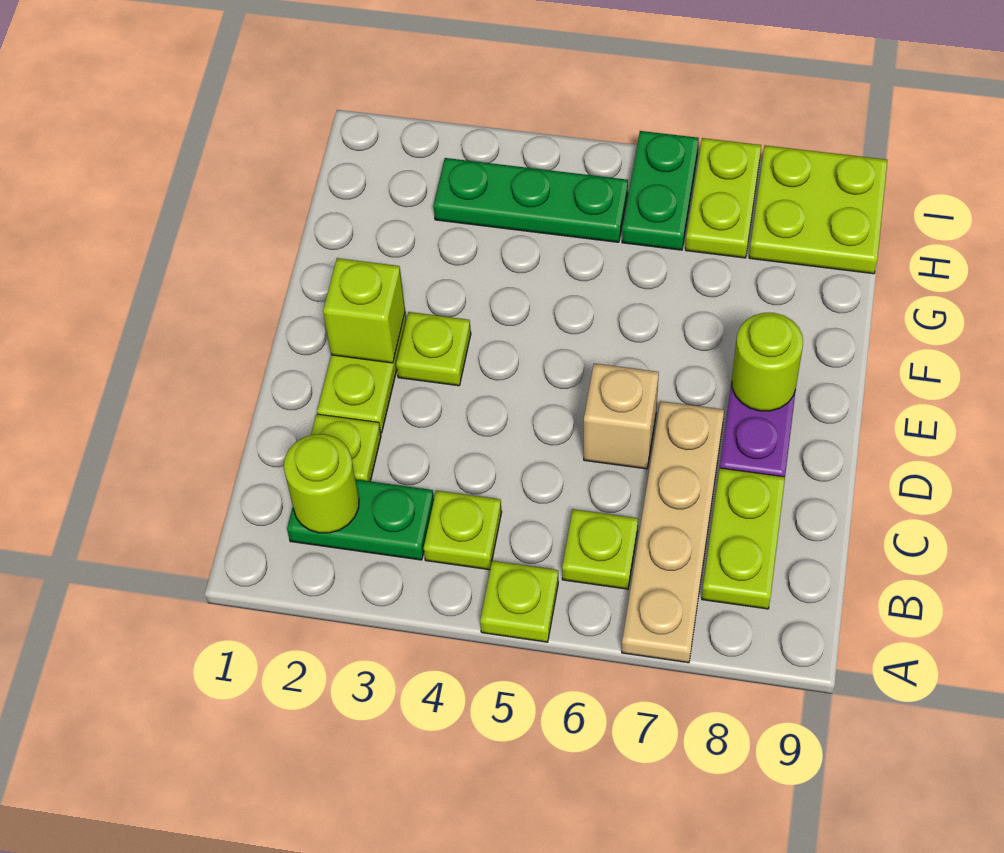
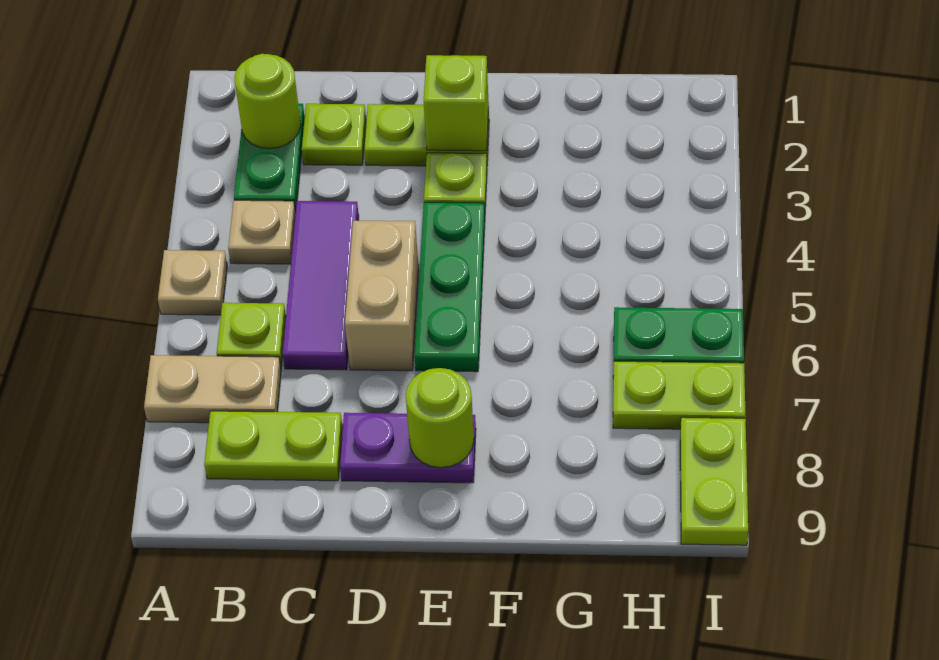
lime plate A5 level 1 -> tan plate A5 level 1
tan plate A7:D7 level 1 -> tan plate A7:B7 level 1
lime plate B4 level 1 -> tan plate B4 level 1
none -> purple tile C4:C6 level 1
tan brick D6 level 1 -> tan brick D5:D6 level 1
green plate H3:H5 level 1 -> green plate E4:E6 level 1
lime plate H8:I9 level 1 -> lime plate I8:I9 level 1

